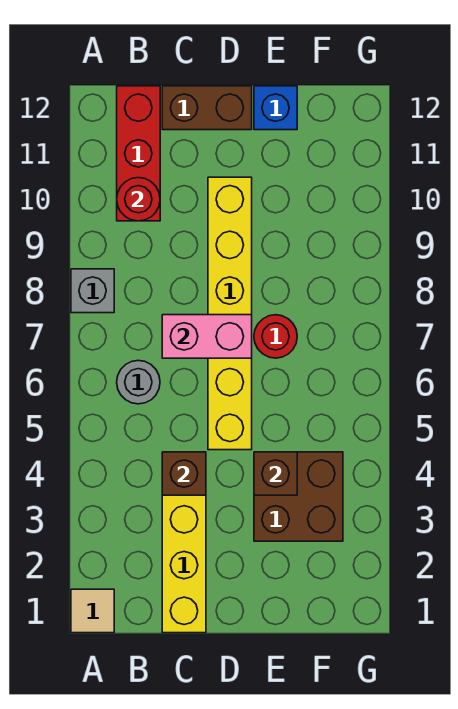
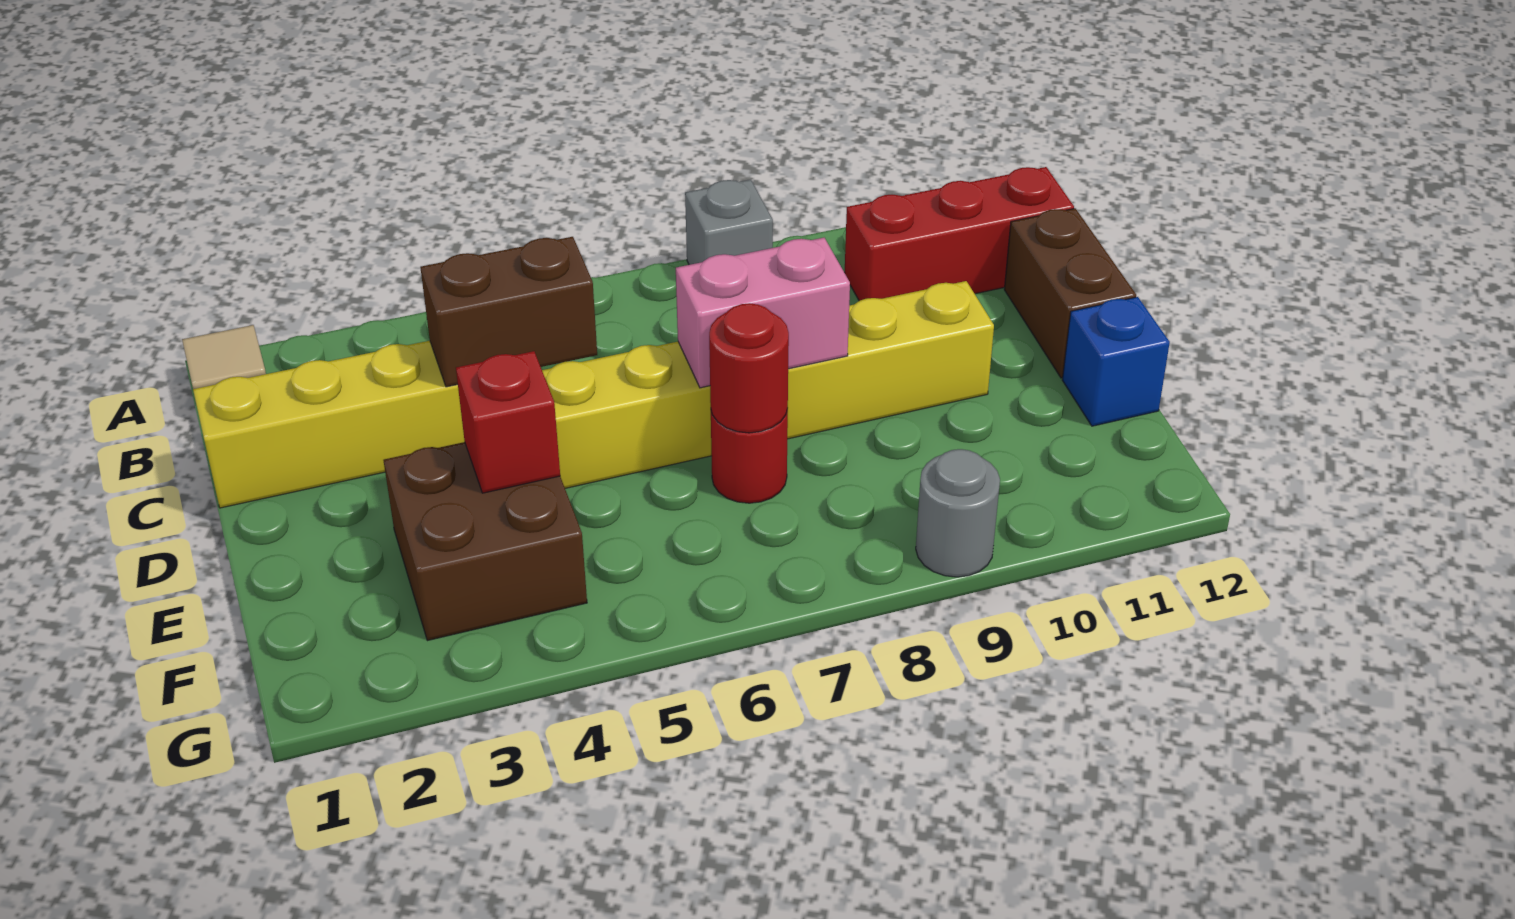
grey round brick B6 level 1 -> grey round brick G9 level 1
red round brick B10 level 2 -> red round brick E7 level 2
brown brick C4 level 2 -> brown brick C4:C5 level 2
pink brick C7:D7 level 2 -> pink brick D7:D8 level 2
brown brick E4 level 2 -> red brick E4 level 2

